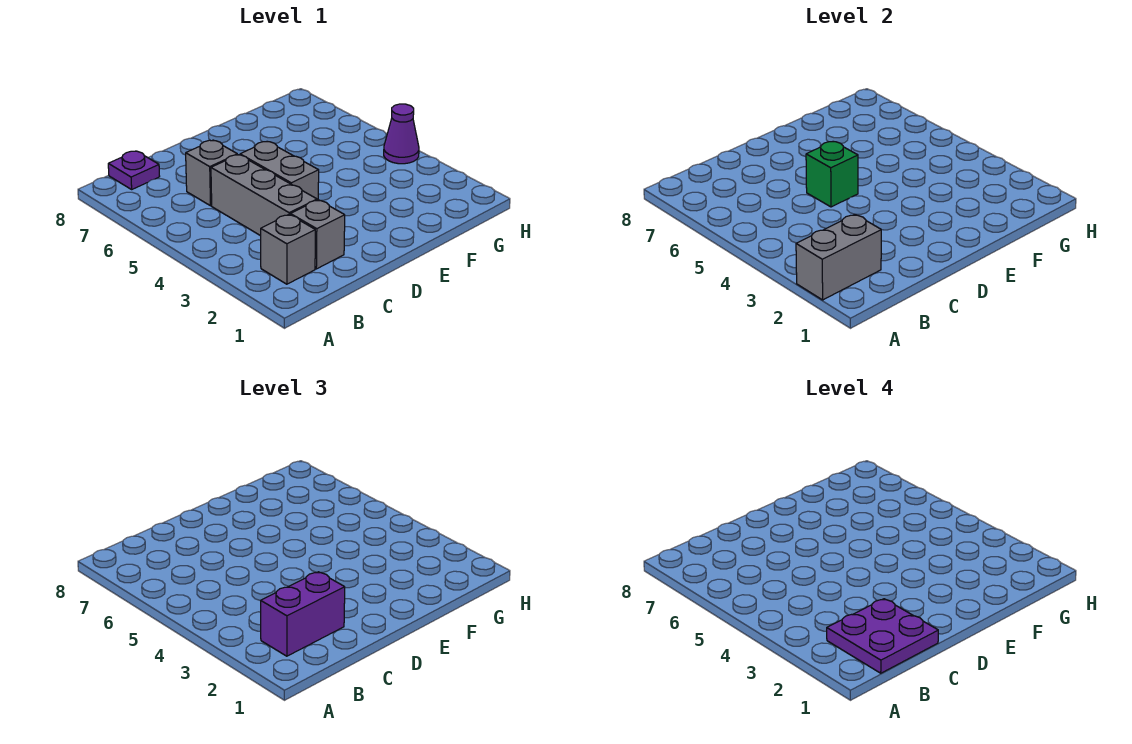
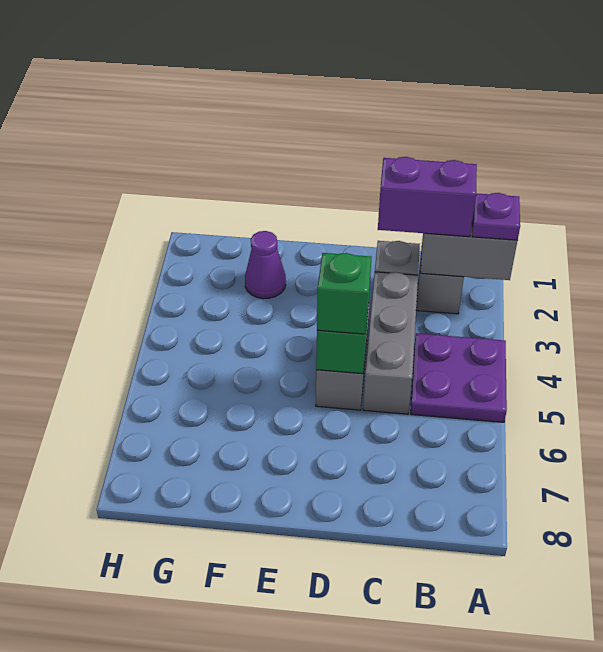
purple plate B1:C2 level 4 -> purple plate A4:B5 level 1
purple plate B8 level 1 -> purple plate A2 level 3
grey brick C6 level 1 -> none
none -> green brick D5 level 3
purple cone H4 level 1 -> purple cone F2 level 1

